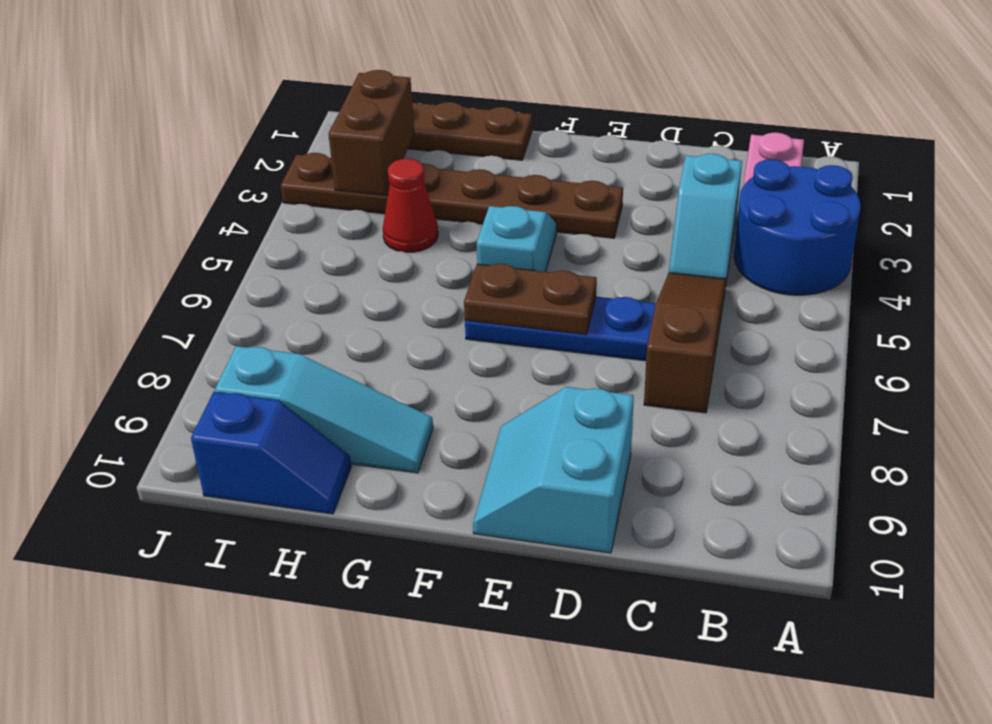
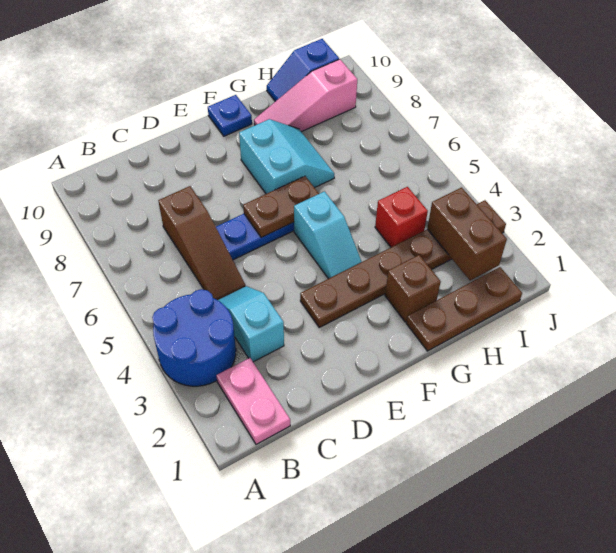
cyan slope D9:E10 level 1 top D -> cyan slope F7:G8 level 1 top F
none -> blue plate F10 level 1
none -> brown brick G2 level 1
cyan slope G9:I9 level 1 top I -> pink slope G9:I9 level 1 top I
red cone H4 level 1 -> red brick H4 level 1

